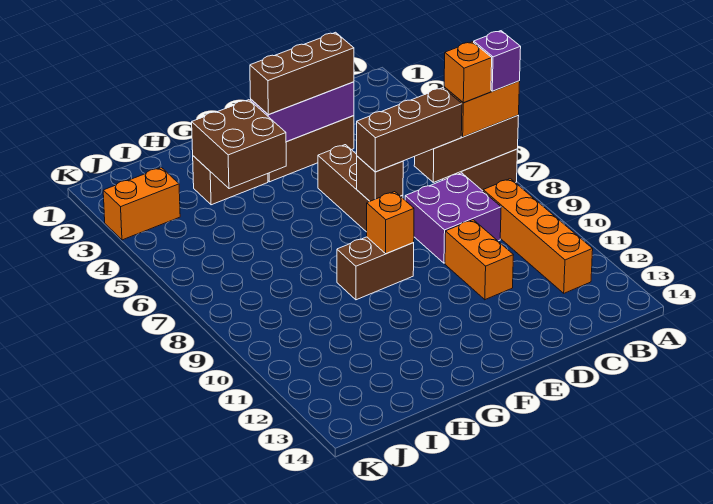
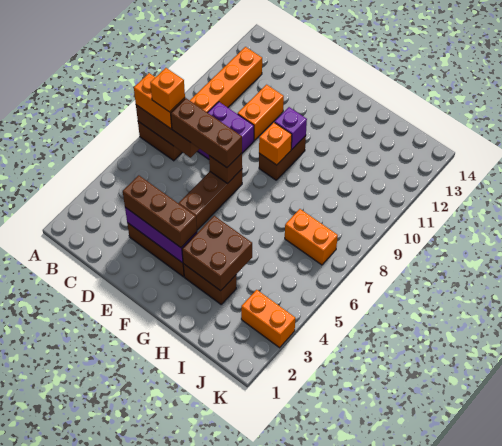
purple brick A7 level 4 -> purple brick F10 level 2
brown brick F9:G9 level 1 -> brown brick F9:F10 level 1
none -> orange brick I7:J7 level 1

